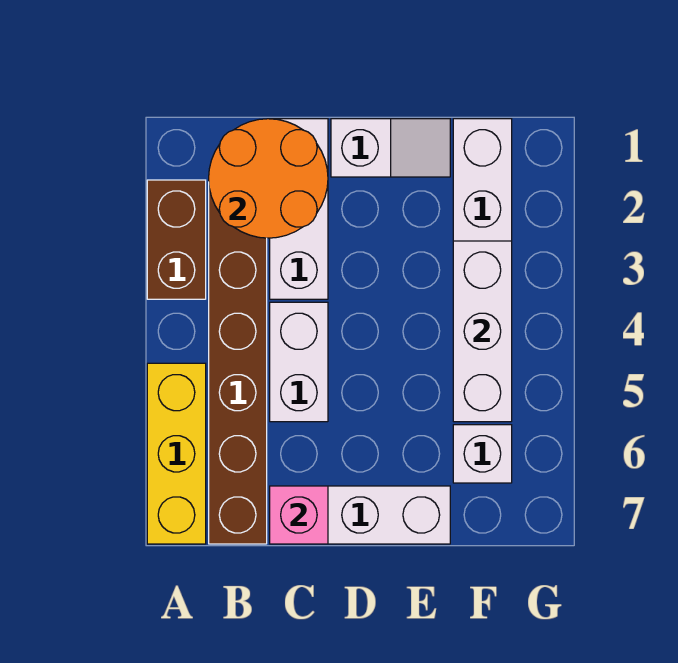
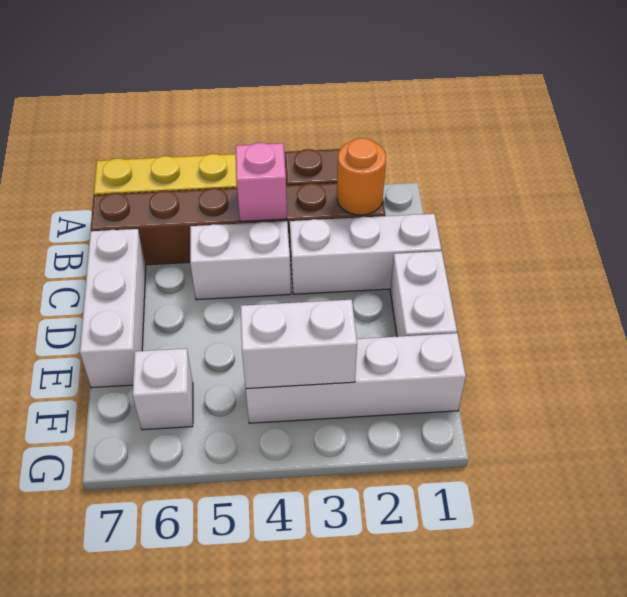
orange round brick B1:C2 level 2 -> orange round brick B2 level 2
pink brick C7 level 2 -> pink brick B4 level 2
white slope D1:E1 level 1 top D -> white brick D1:E1 level 1
white brick F3:F5 level 2 -> white brick F3:F4 level 2

